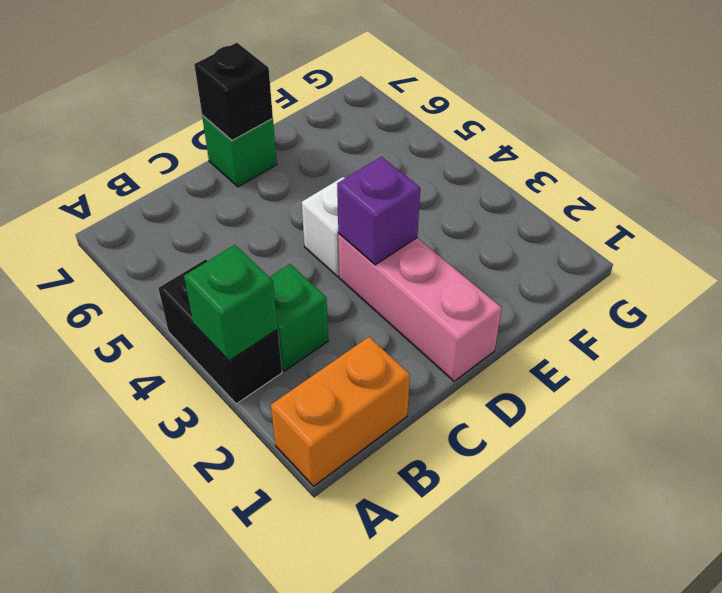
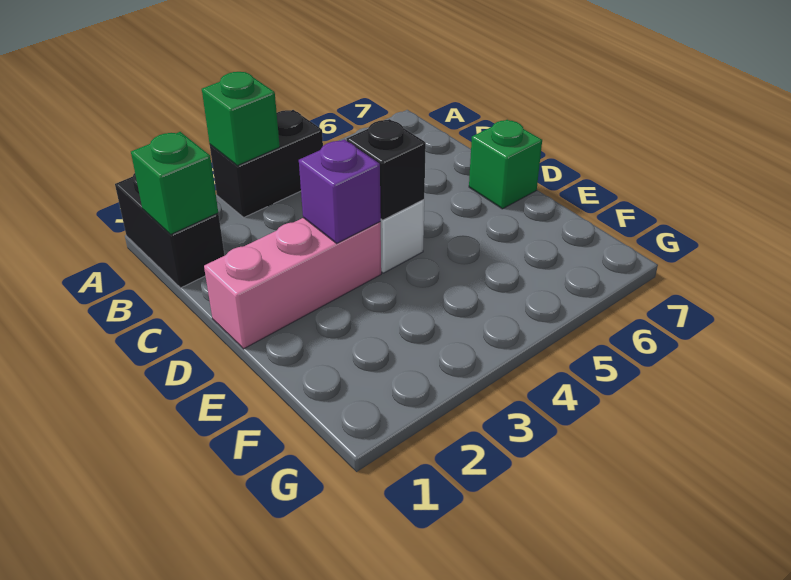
orange brick A1:B1 level 1 -> black brick A1:B1 level 1
green brick B3 level 1 -> green brick B1 level 2
black brick D7 level 2 -> black brick D4 level 2

